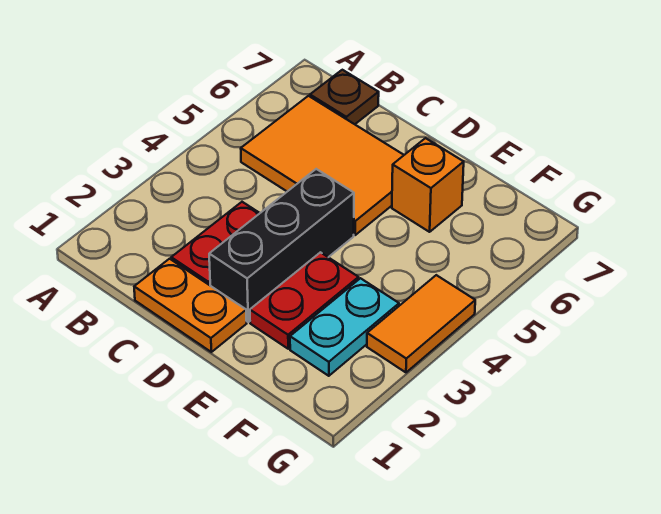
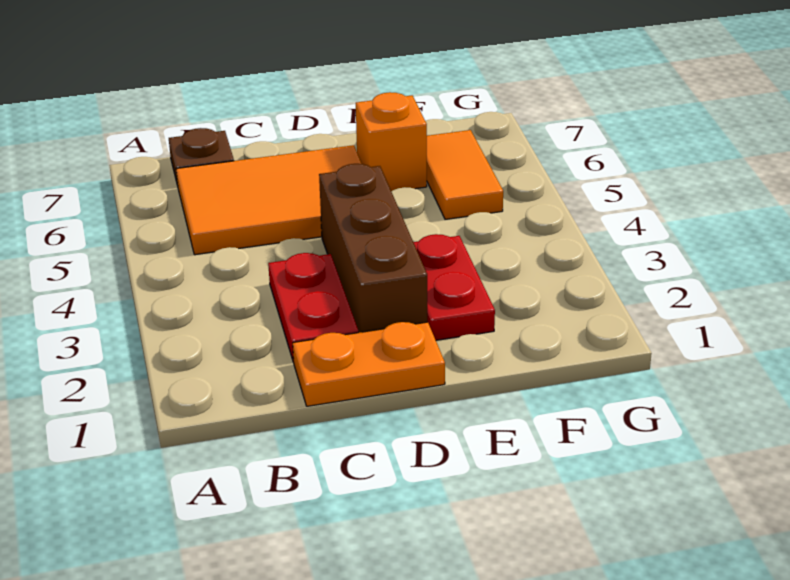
black brick D2:D4 level 1 -> brown brick D2:D4 level 1
cyan plate F2:F3 level 1 -> none
orange tile G3:G4 level 1 -> orange tile F5:F6 level 1

